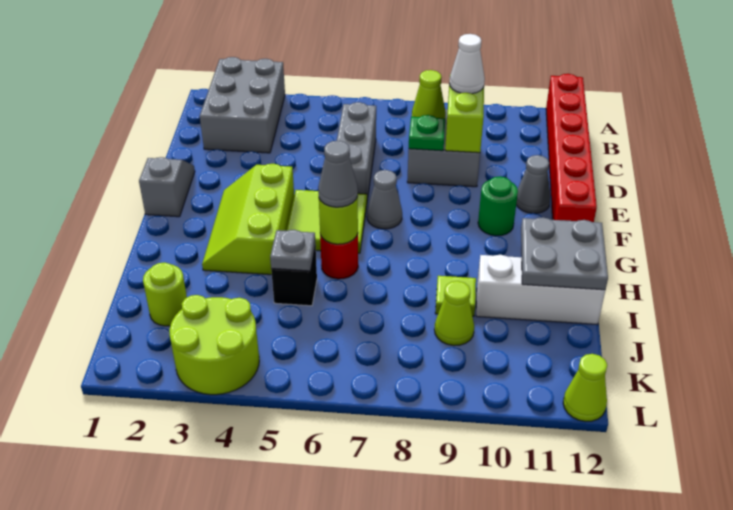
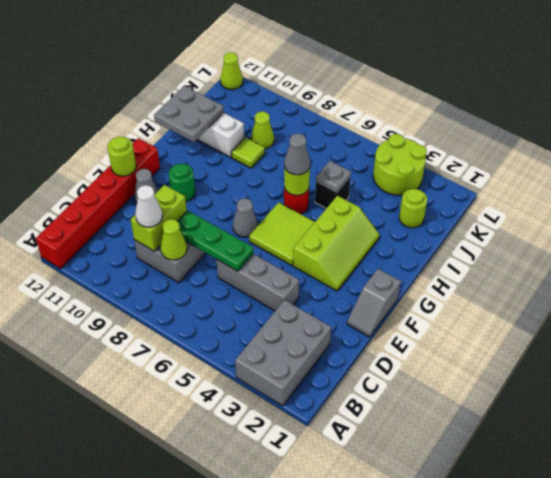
grey brick C6:E6 level 1 -> grey brick D4:D6 level 1
green plate D8 level 2 -> green plate D6:D8 level 2
none -> lime round brick E12 level 2

